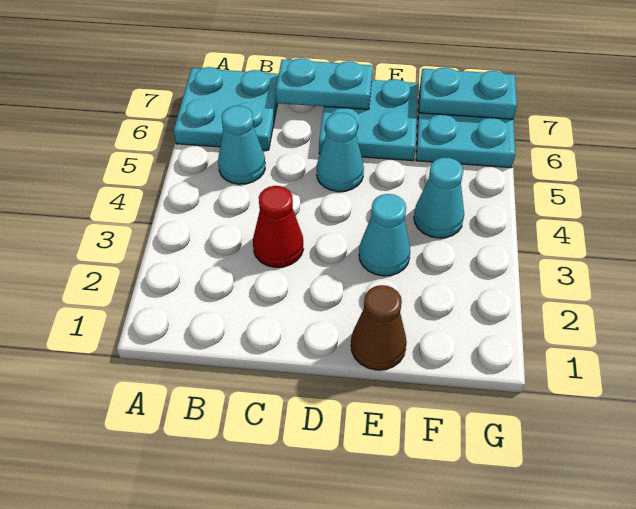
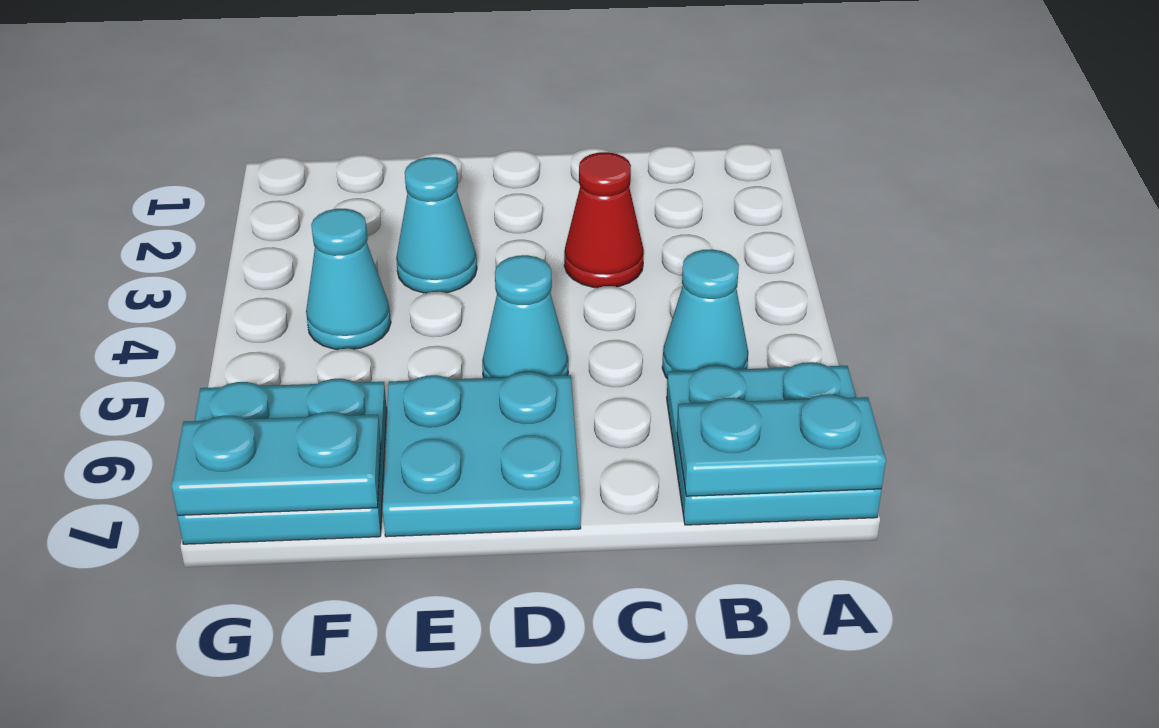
cyan plate C7:D7 level 2 -> cyan plate A7:B7 level 2
brown cone E1 level 1 -> none

